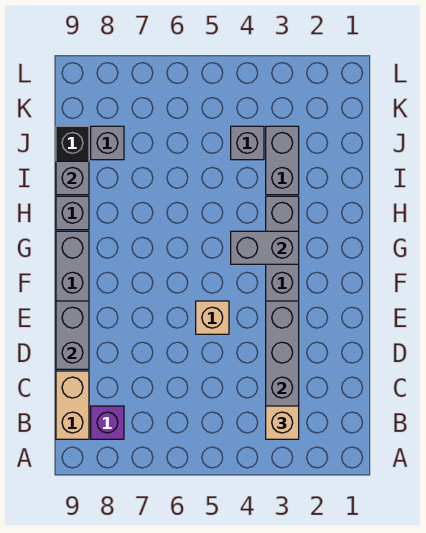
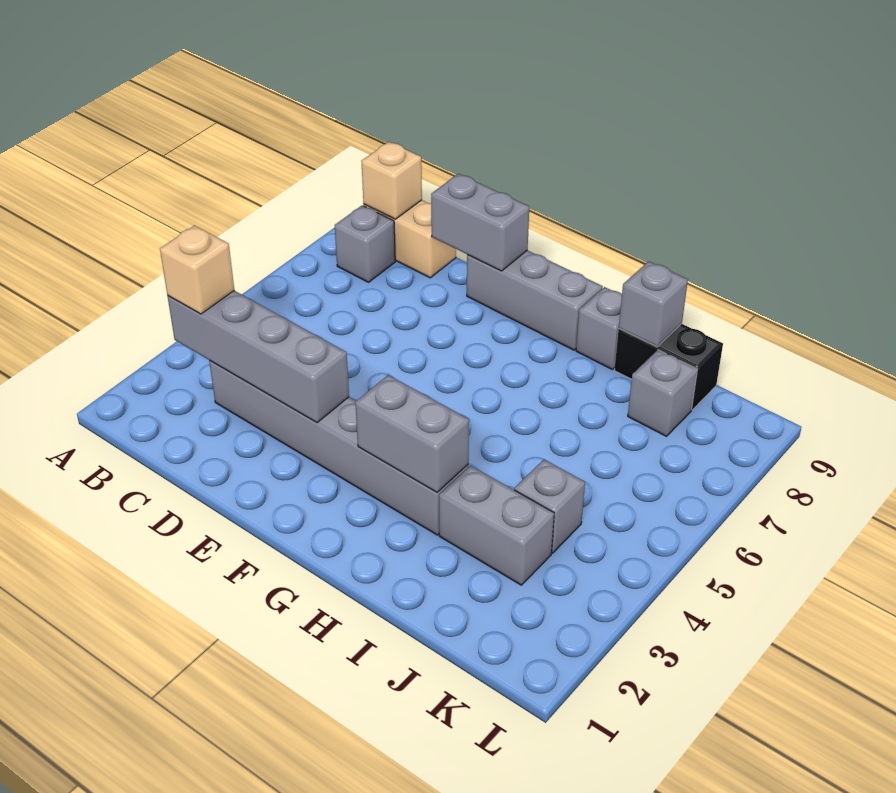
purple brick B8 level 1 -> grey brick B8 level 1
tan brick E5 level 1 -> tan brick B9 level 2
grey brick G3:G4 level 2 -> grey brick G3:H3 level 2

